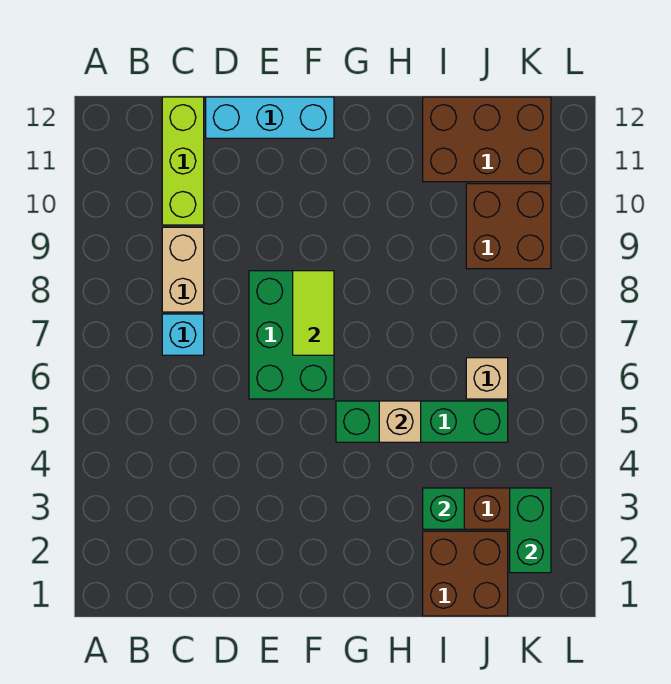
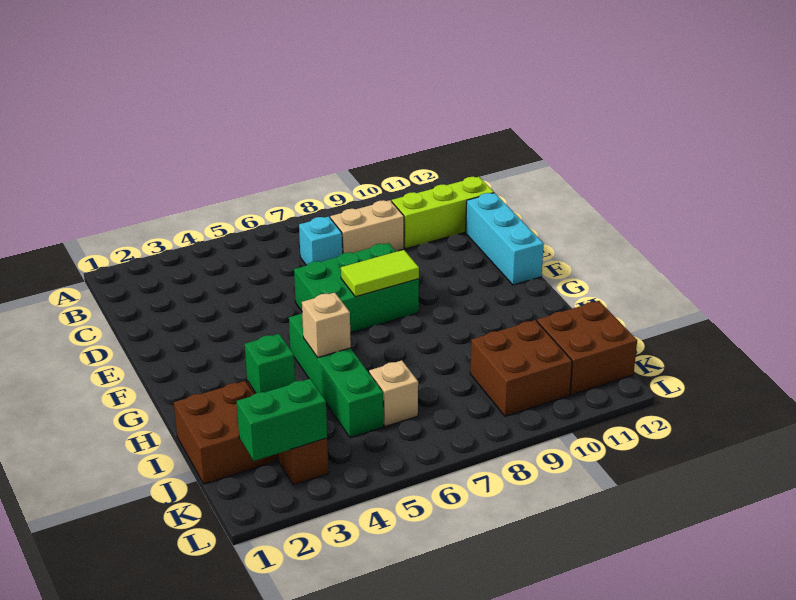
brown brick I11:K12 level 1 -> brown brick J11:K12 level 1

